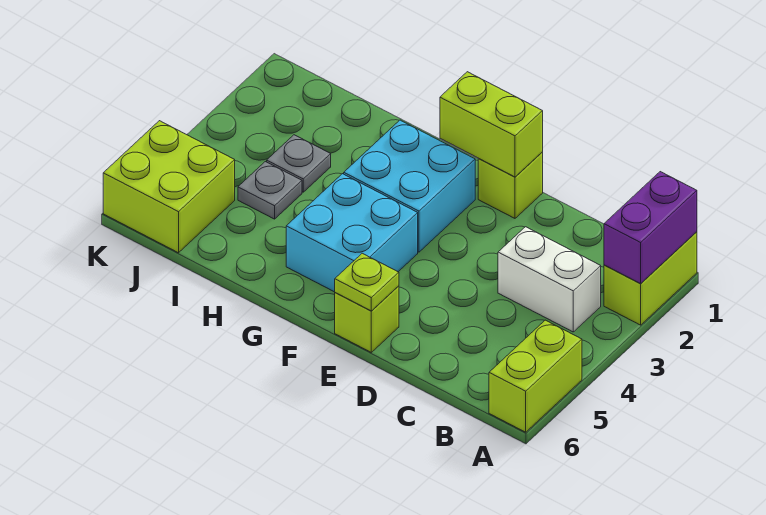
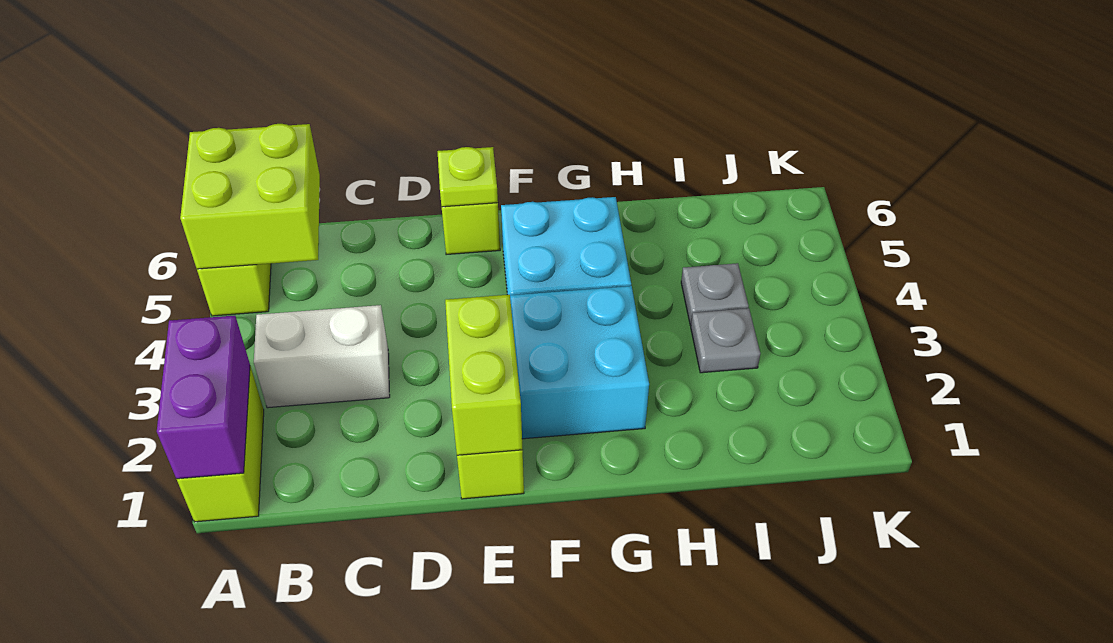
lime brick E1:F1 level 2 -> lime brick E1:E2 level 2
lime brick J5:K6 level 1 -> lime brick A5:B6 level 2

